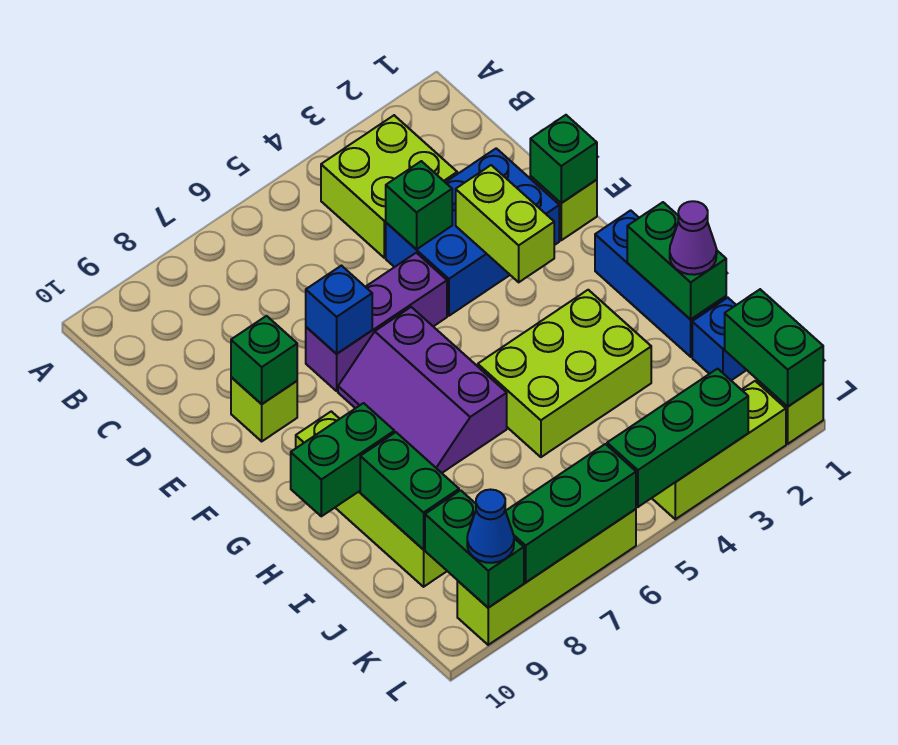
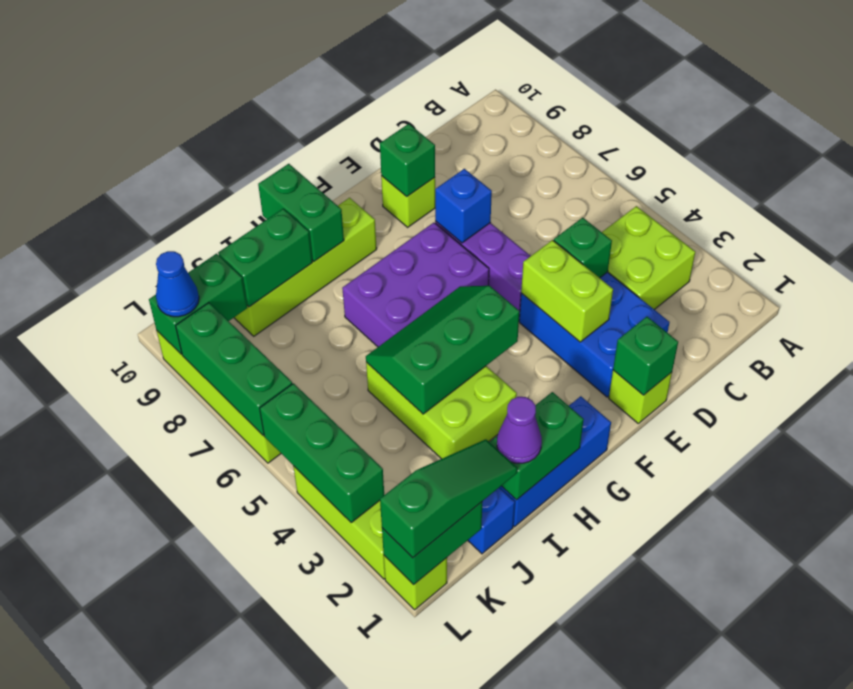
lime brick E3:F3 level 2 -> lime brick E3:E4 level 2
purple slope F6:H7 level 1 top 6 -> purple brick F6:H7 level 1
none -> green slope G4:I5 level 2 top 4
none -> green slope J1:L1 level 3 top L

